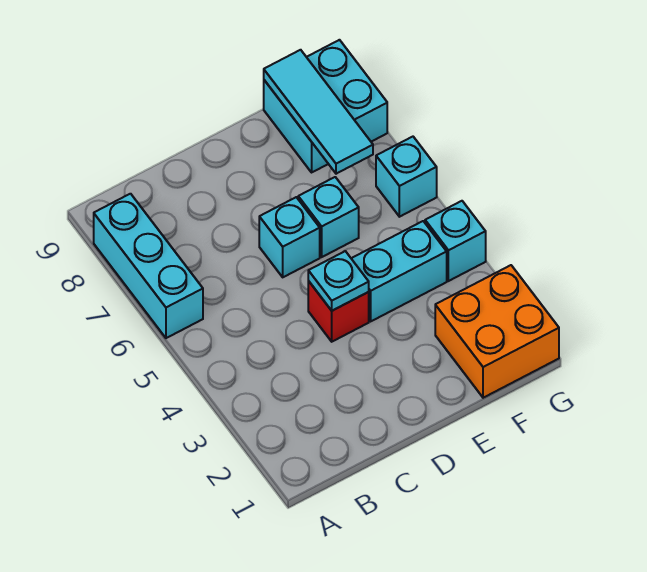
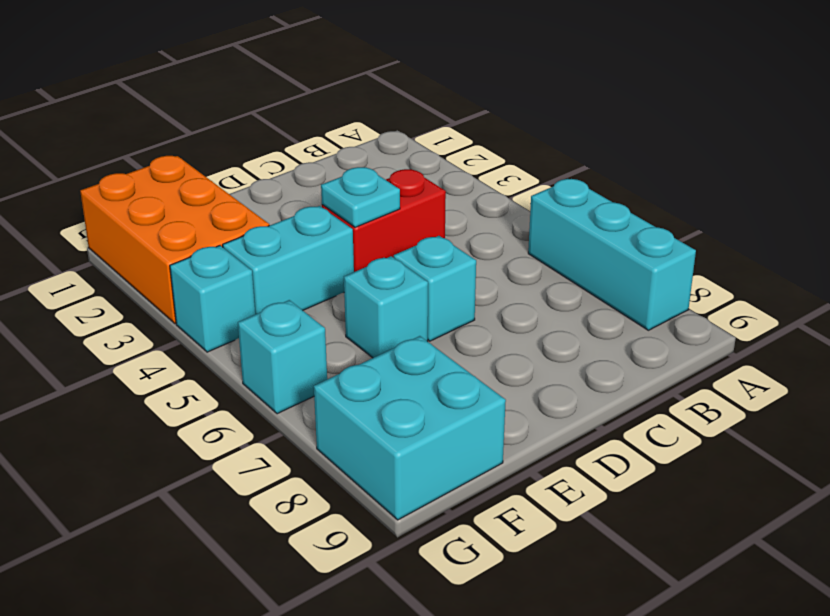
red brick D4 level 1 -> red brick C4:D4 level 1
orange brick F1:G2 level 1 -> orange brick F1:G3 level 1
cyan tile F7:F9 level 2 -> none

